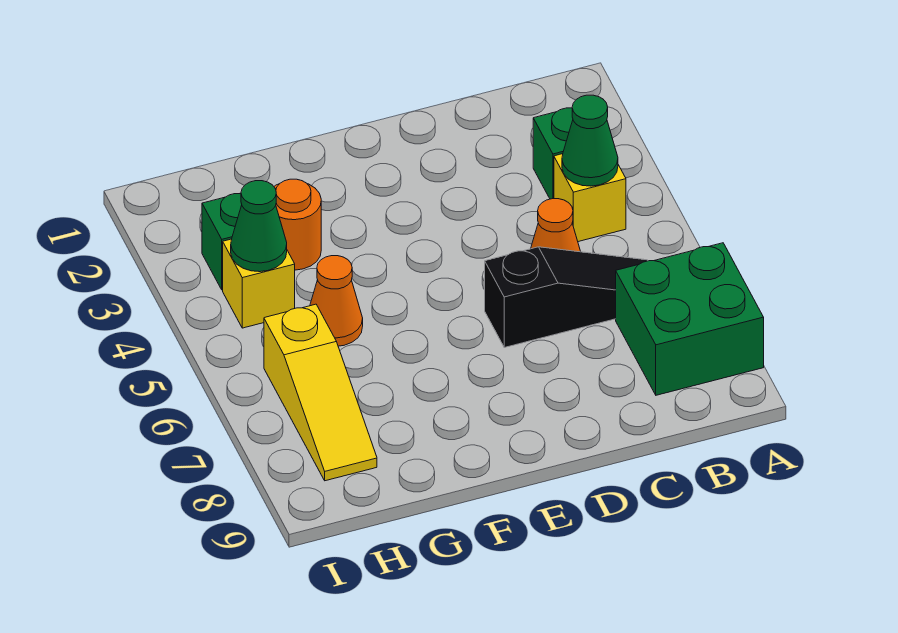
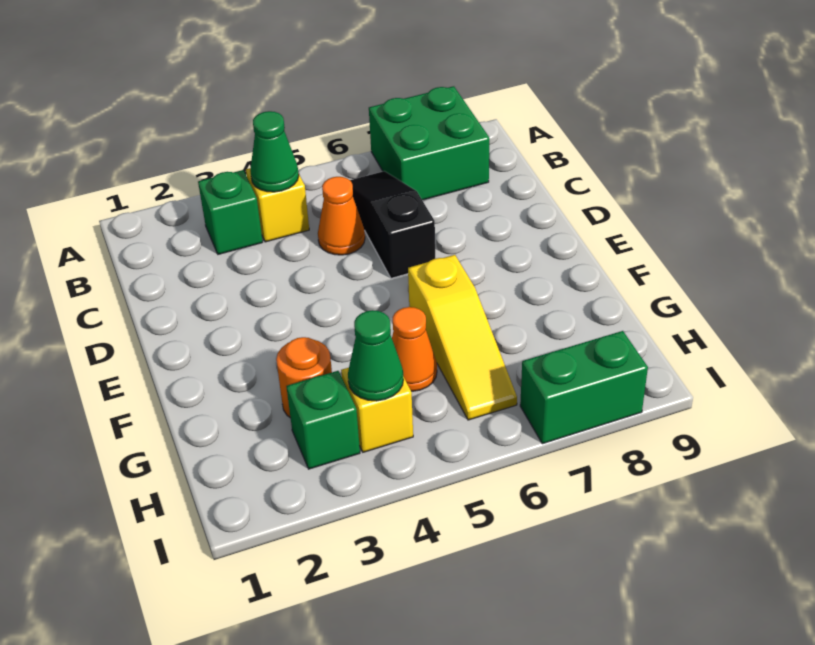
yellow slope H6:H8 level 1 top 6 -> yellow slope F6:H6 level 1 top F
none -> green brick I7:I8 level 1

